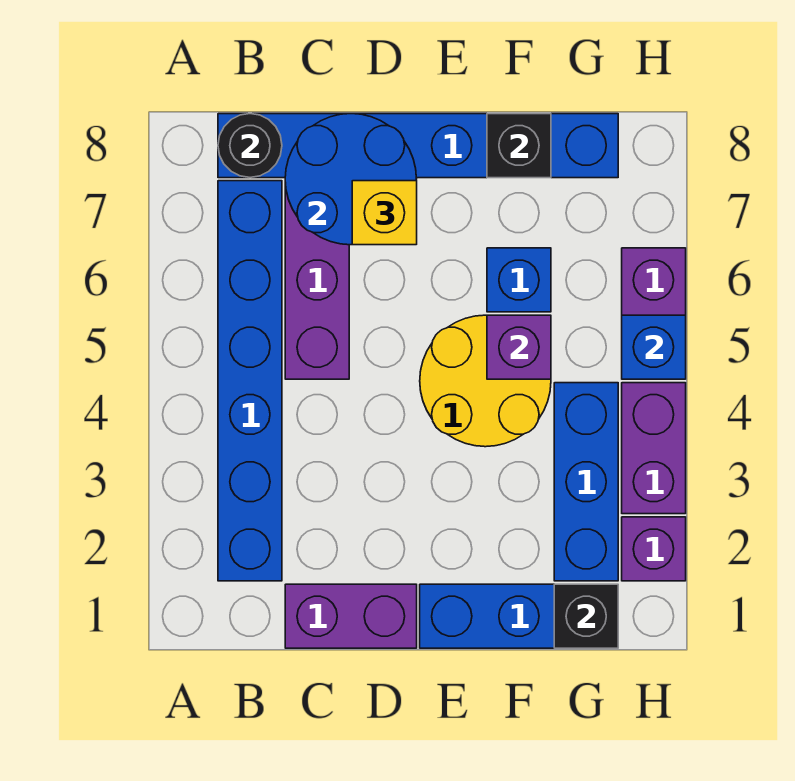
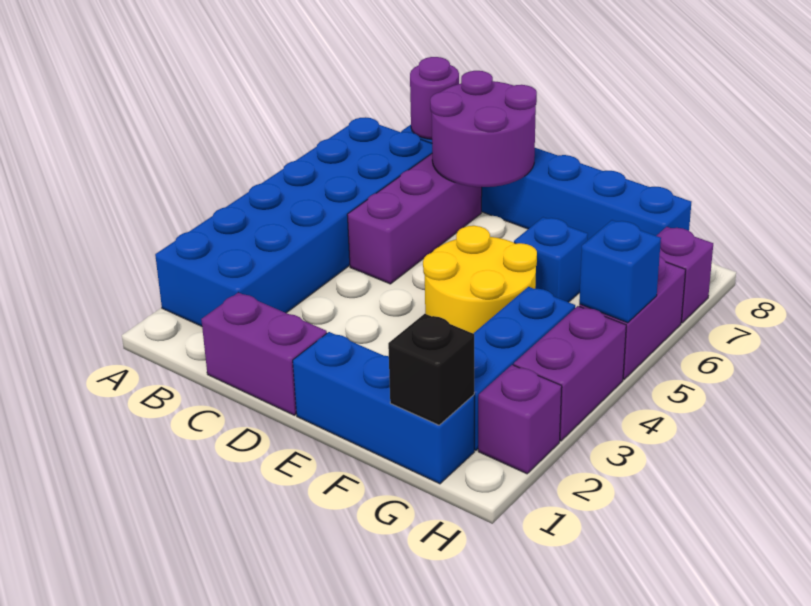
blue brick B2:B7 level 1 -> blue brick A2:B7 level 1
black round brick B8 level 2 -> purple round brick B8 level 2
blue round brick C7:D8 level 2 -> purple round brick C7:D8 level 2
yellow brick D7 level 3 -> none
purple brick F5 level 2 -> purple brick H7 level 1
black brick F8 level 2 -> none

